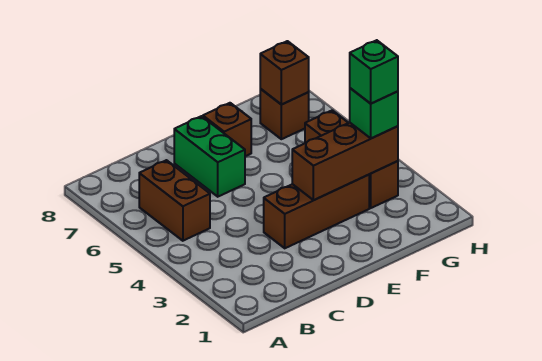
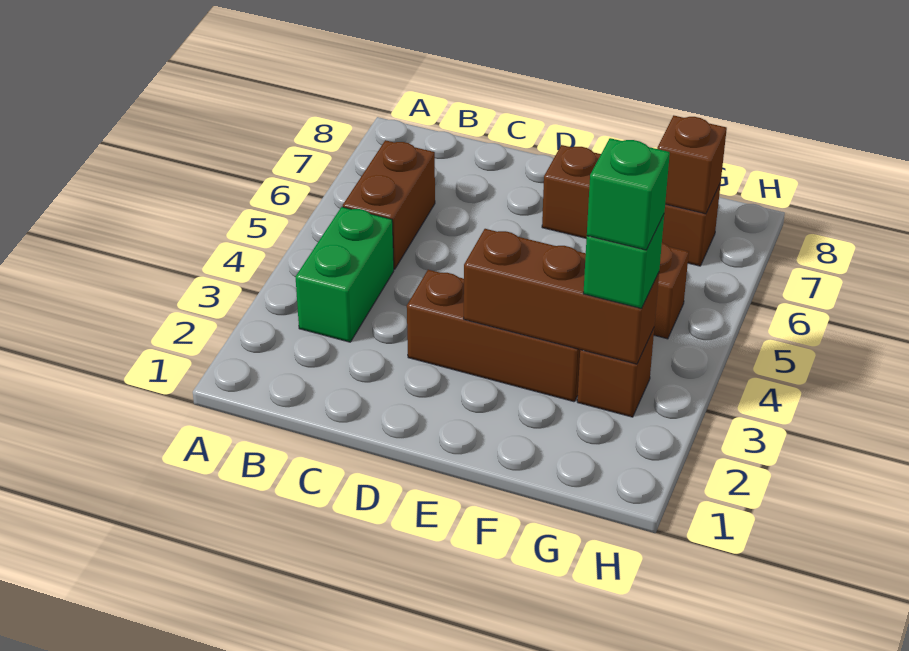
green brick D6:D7 level 1 -> green brick B3:B4 level 1

